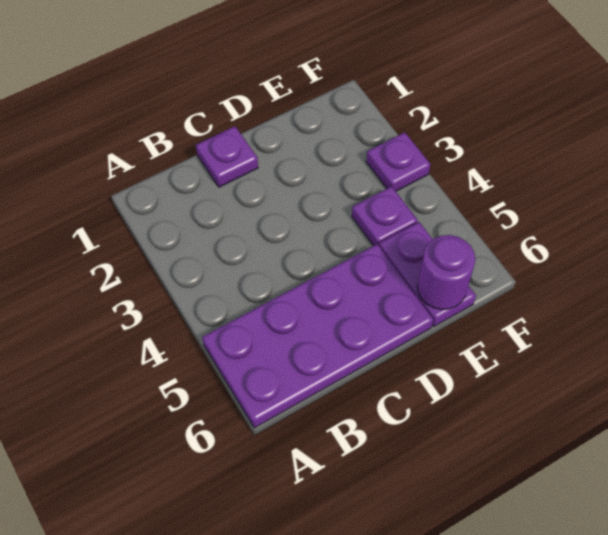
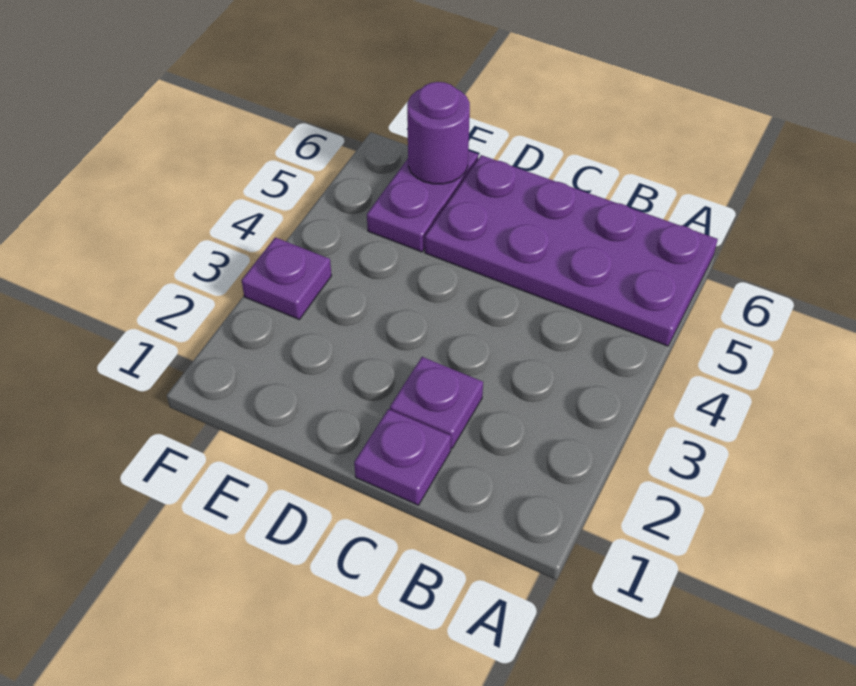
purple plate E4 level 1 -> purple plate C2 level 1

